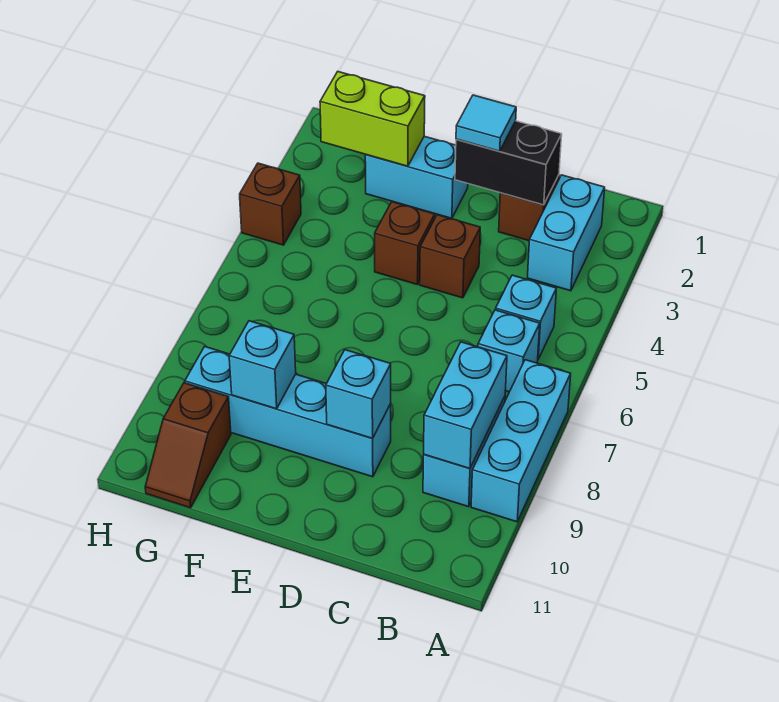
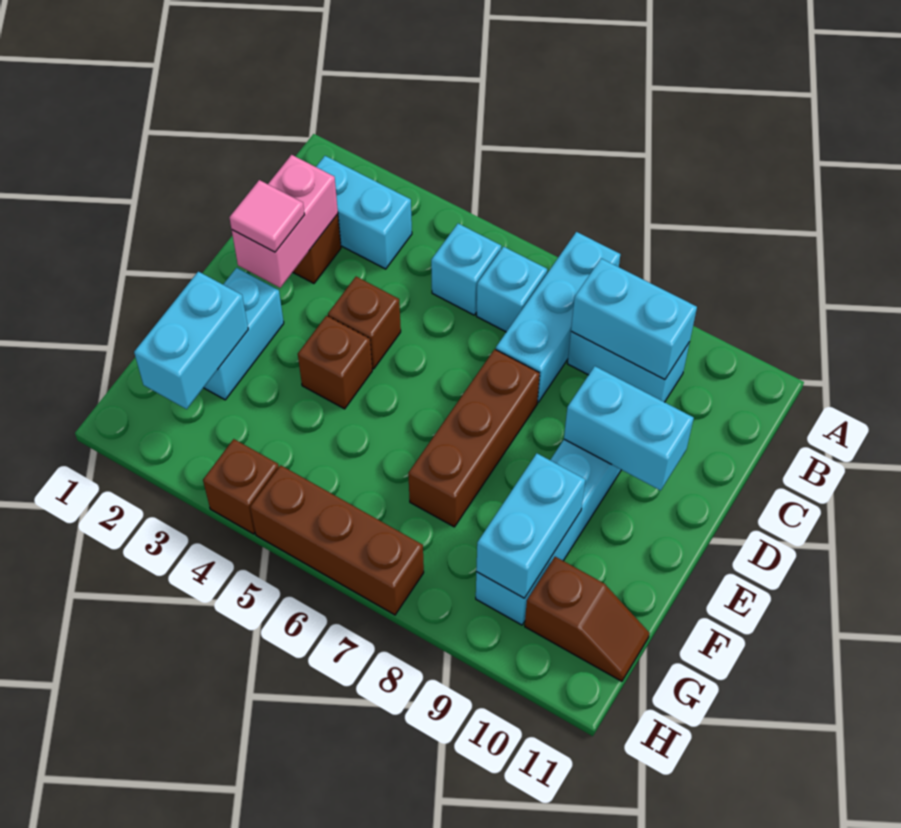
cyan brick A7:A9 level 1 -> cyan brick A7:C7 level 1
black brick C2:D2 level 2 -> pink brick C2:D2 level 2
cyan tile D2 level 3 -> pink tile D2 level 3
none -> brown brick D7:F7 level 1
cyan brick D9 level 2 -> cyan brick D9:D10 level 2
lime brick F2:G2 level 2 -> cyan brick F2:G2 level 2
cyan brick F9 level 2 -> cyan brick F9:G9 level 2
none -> brown brick H5:H7 level 1

